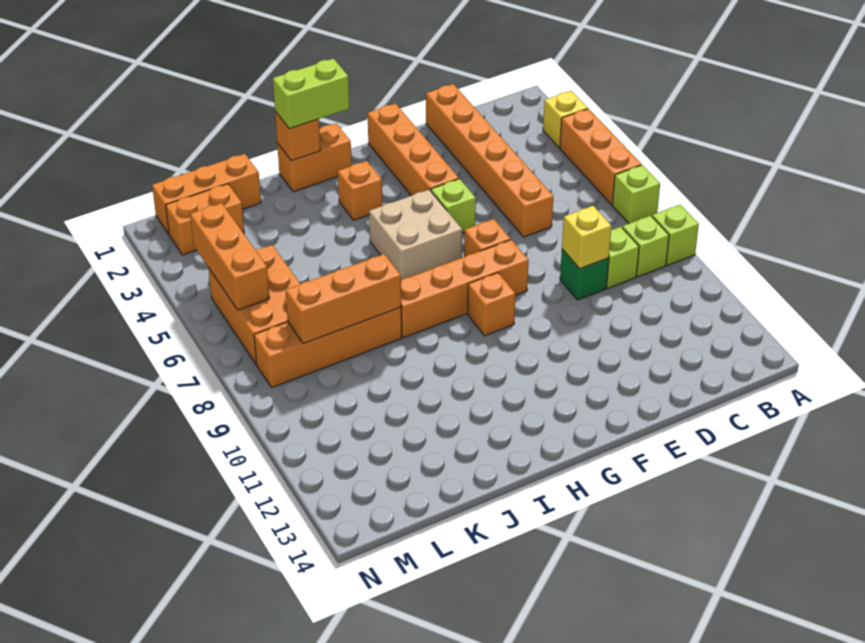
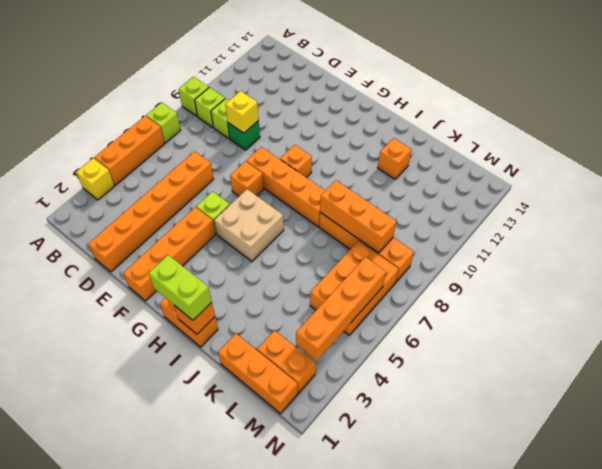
orange brick H3 level 1 -> orange brick J12 level 1
orange brick M4:M6 level 2 -> orange brick M3:M6 level 2

